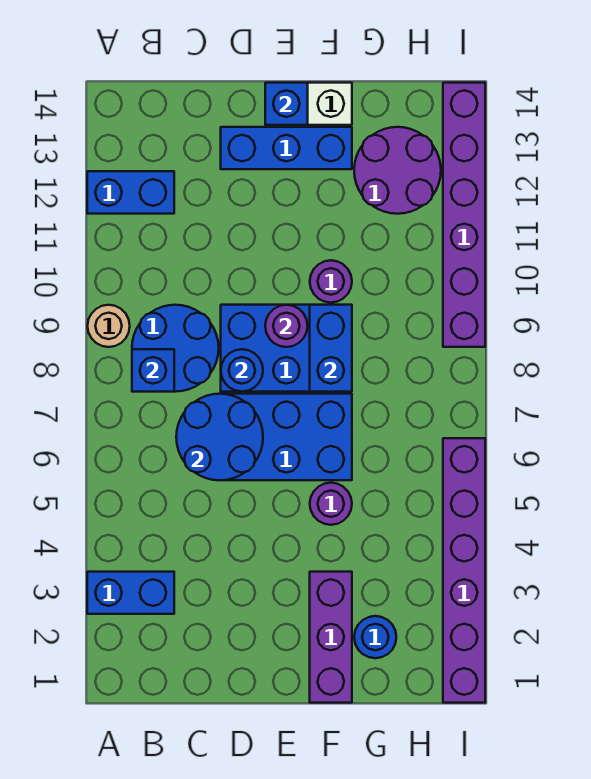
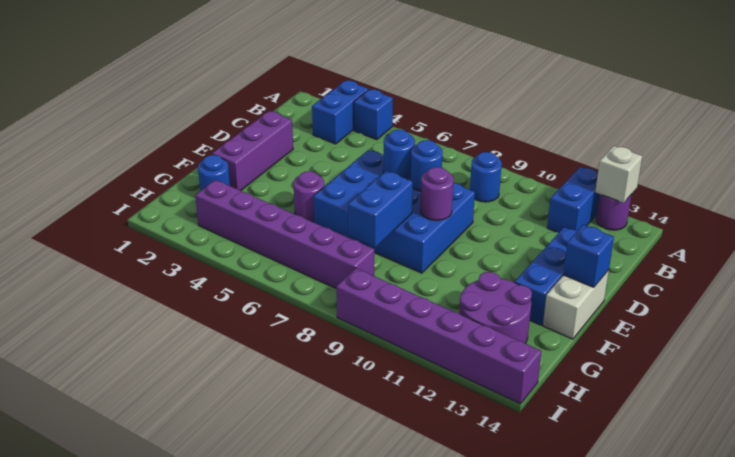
tan round brick A9 level 1 -> none
none -> white brick A13 level 2
blue round brick B8:C9 level 1 -> blue round brick B9 level 1
blue brick B8 level 2 -> blue brick A4 level 1
blue round brick C6:D7 level 2 -> blue round brick D7 level 2
purple brick F1:F3 level 1 -> purple brick D2:F2 level 1
blue brick F8:F9 level 2 -> blue brick F8:G8 level 2
purple round brick F10 level 1 -> purple round brick A13 level 1
purple brick I1:I6 level 1 -> purple brick H3:H8 level 1

